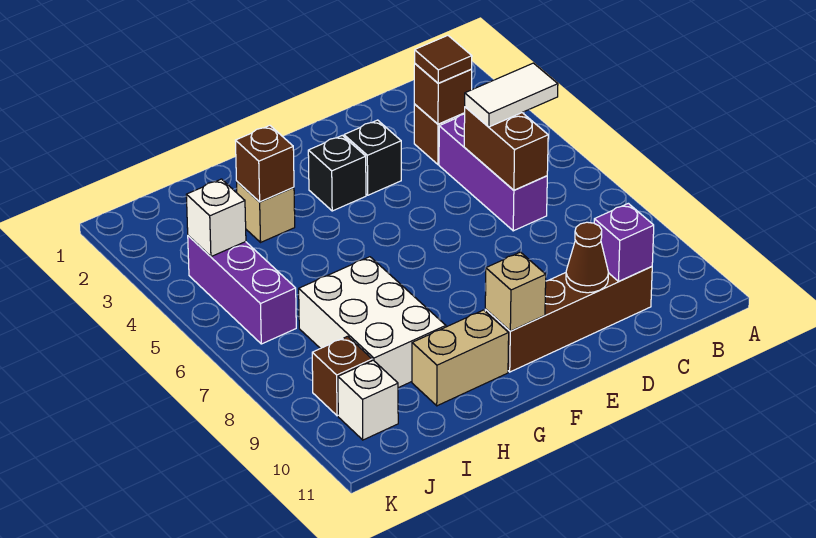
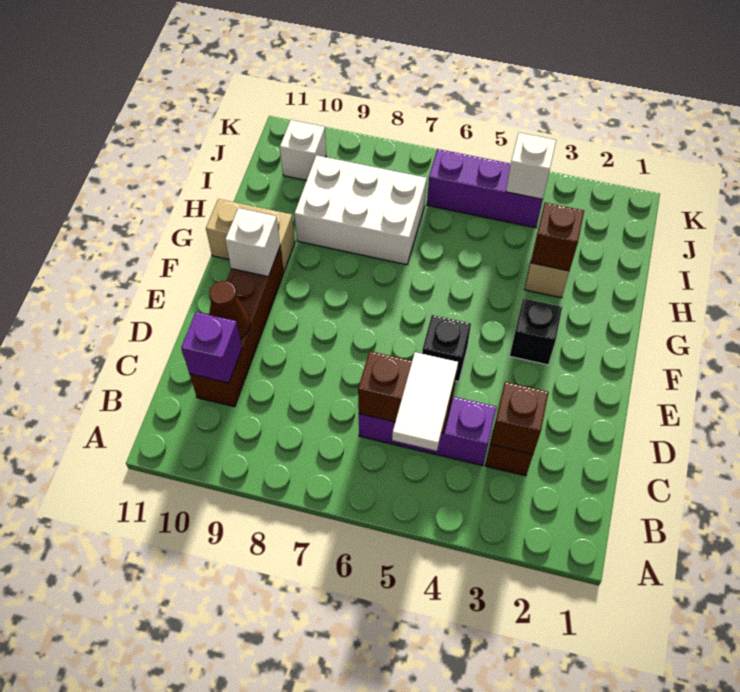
brown tile C3 level 3 -> none
black brick E3 level 1 -> black brick E5 level 1
tan brick F10 level 2 -> white brick F10 level 2
tan brick G10:H10 level 1 -> tan brick G10:G11 level 1
brown brick J9 level 1 -> none

